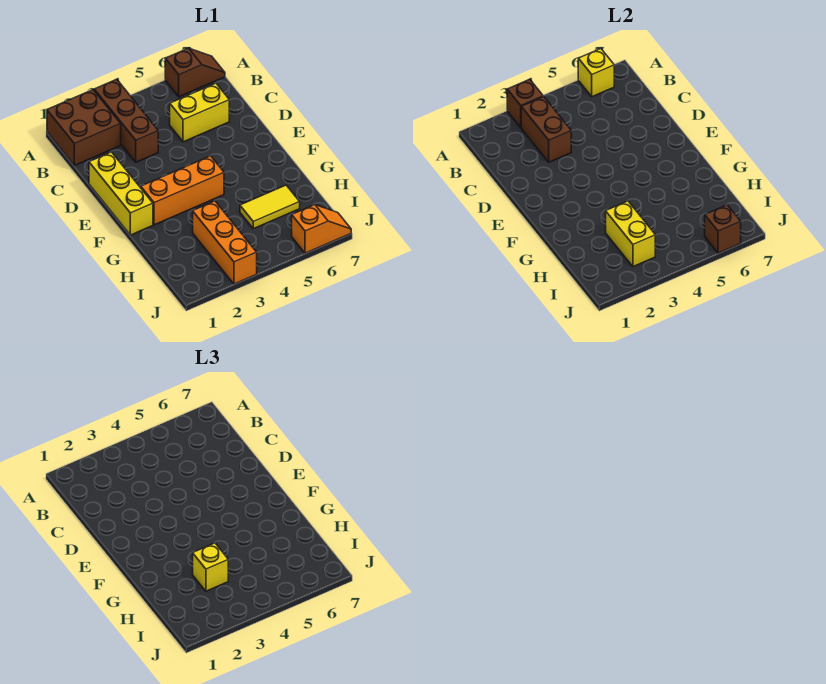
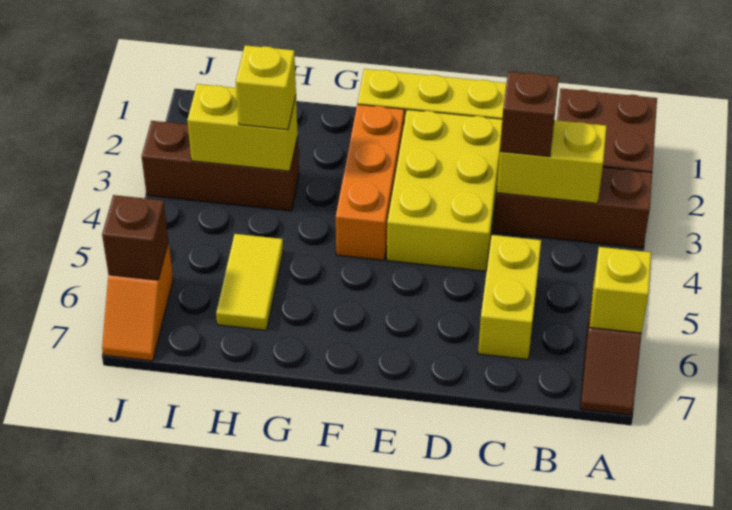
brown brick A3 level 2 -> brown brick C3 level 3
brown brick B3:C3 level 2 -> yellow brick B3:C3 level 2
none -> yellow brick D2:E4 level 1
orange brick H3:J3 level 1 -> brown brick H3:J3 level 1

